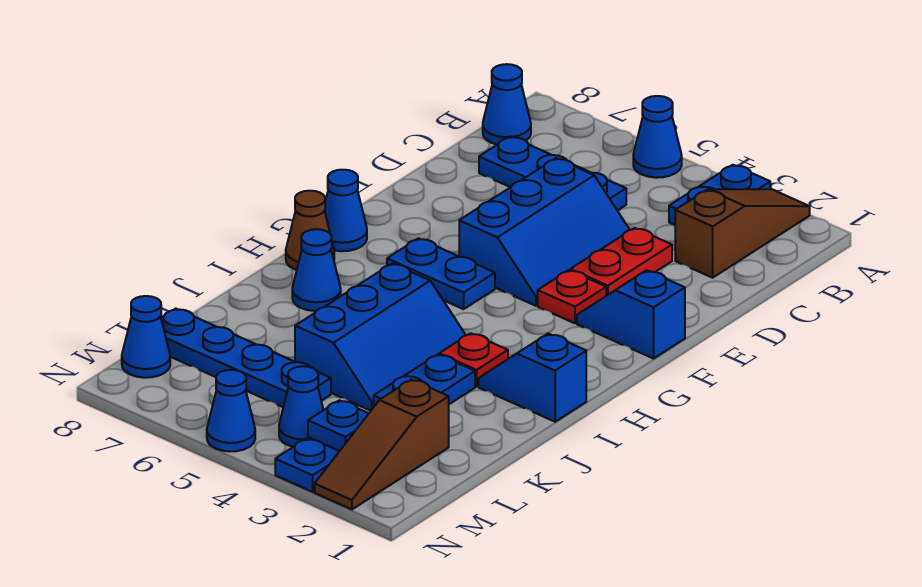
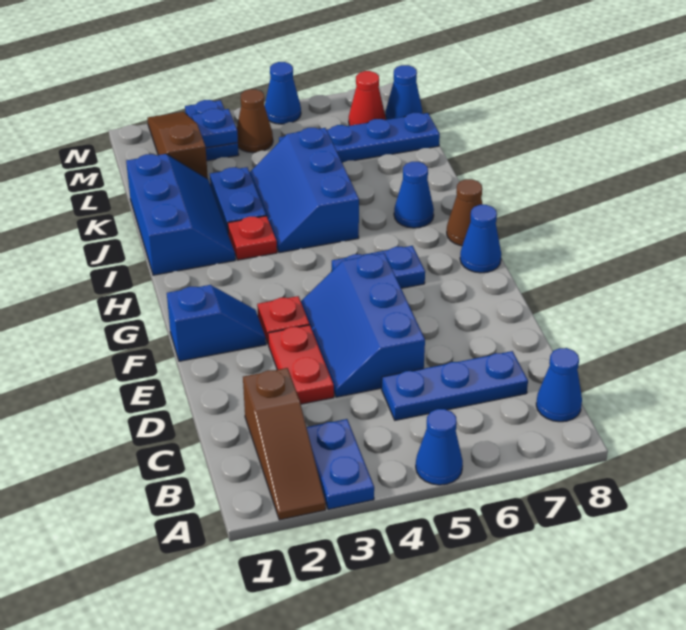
blue slope I1:I2 level 1 top 1 -> blue slope I1:K2 level 1 top 1
blue cone M4 level 1 -> brown cone M4 level 1
none -> red cone M7 level 1

